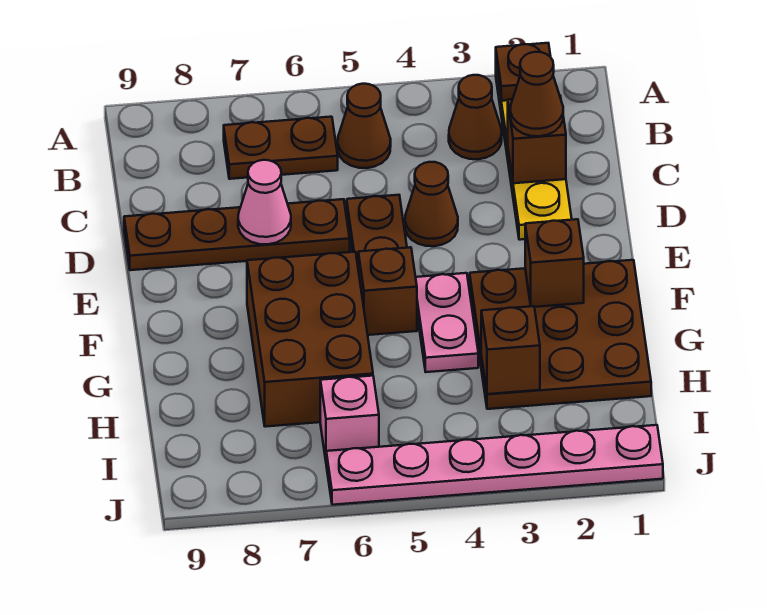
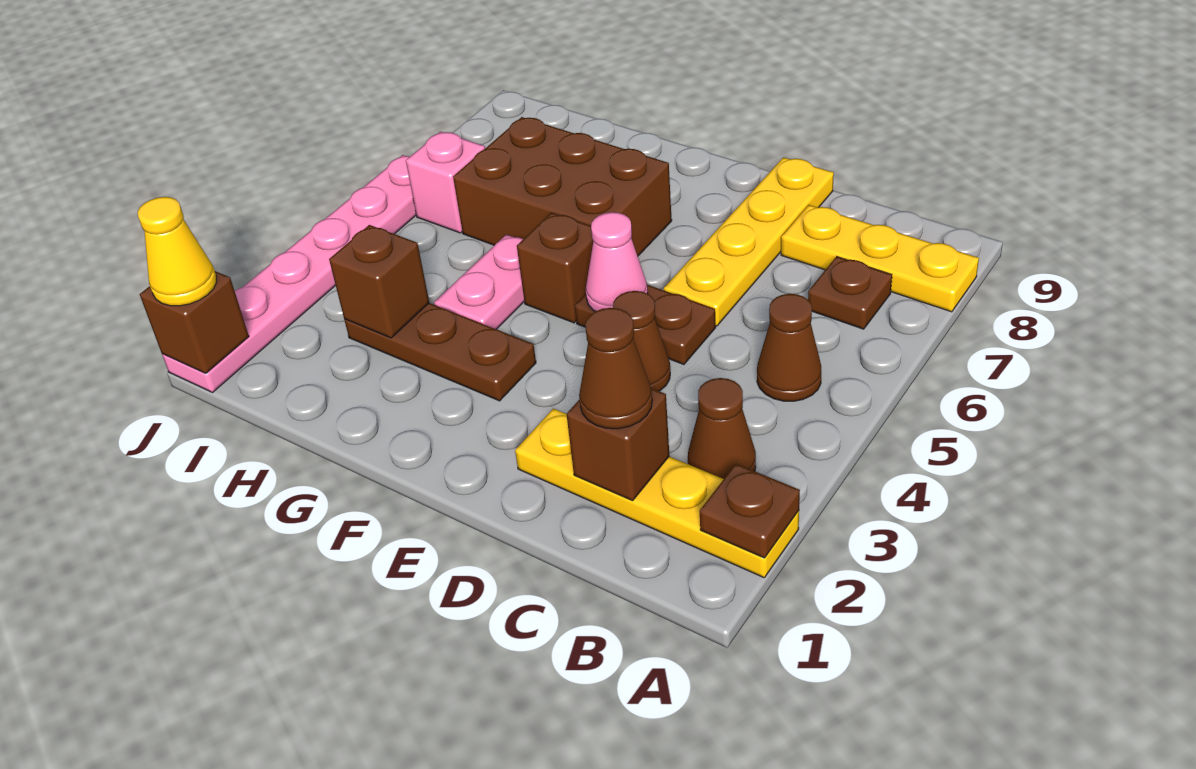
none -> yellow plate A8:C8 level 1
brown plate B6:B7 level 1 -> brown plate B7 level 1
brown plate D6:D9 level 1 -> yellow plate D6:D9 level 1
pink cone D7 level 2 -> pink cone E5 level 2
brown plate F1:H3 level 1 -> brown plate F3:H3 level 1
brown brick F2 level 2 -> brown brick J1 level 2
pink plate F4:G4 level 1 -> pink plate G4:G5 level 1
none -> yellow cone J1 level 3

